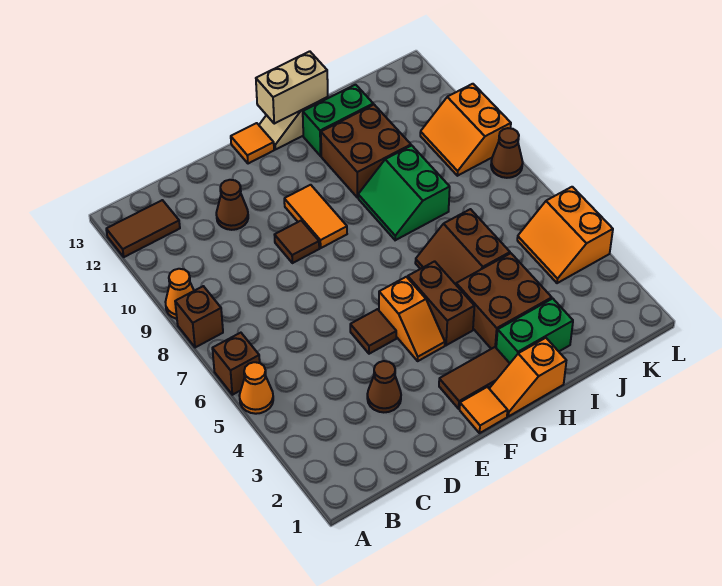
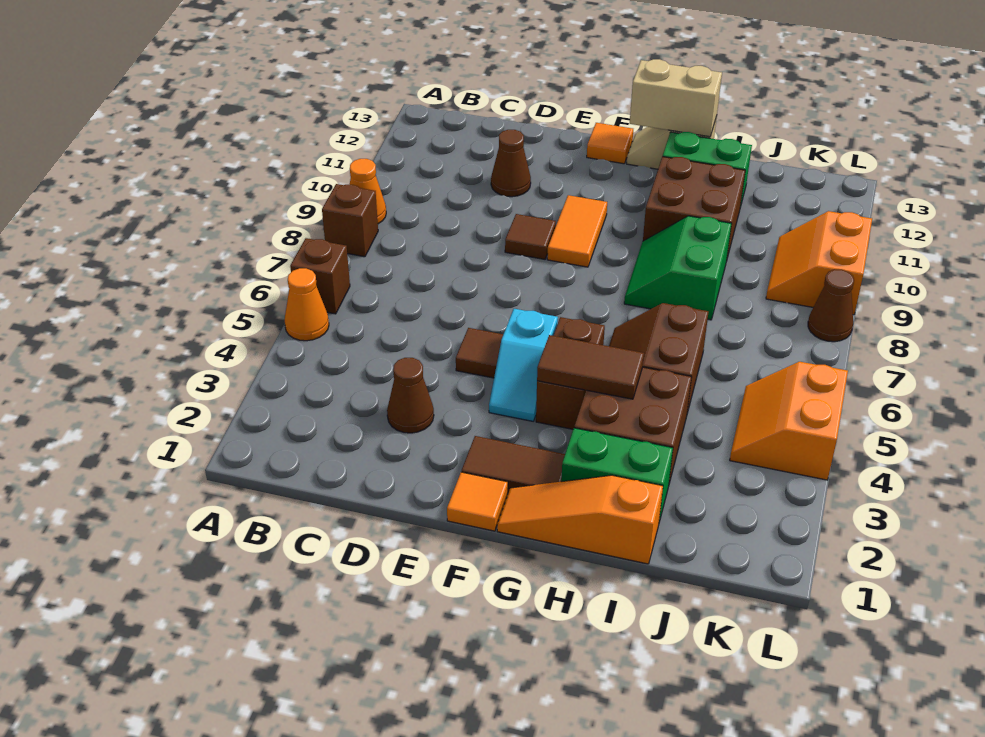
brown tile A12:B12 level 1 -> brown tile G4:H4 level 2
orange slope F4:F5 level 1 top 5 -> cyan slope F4:F5 level 1 top 5
orange slope G1:H1 level 1 top H -> orange slope G1:I1 level 1 top I

